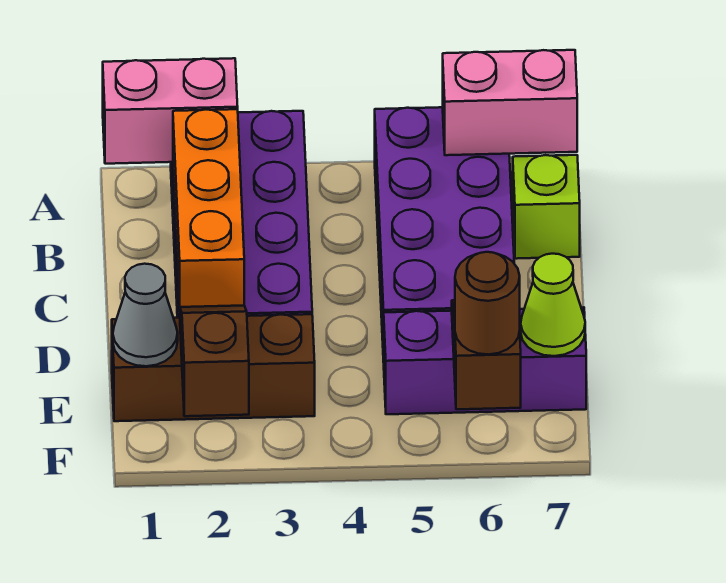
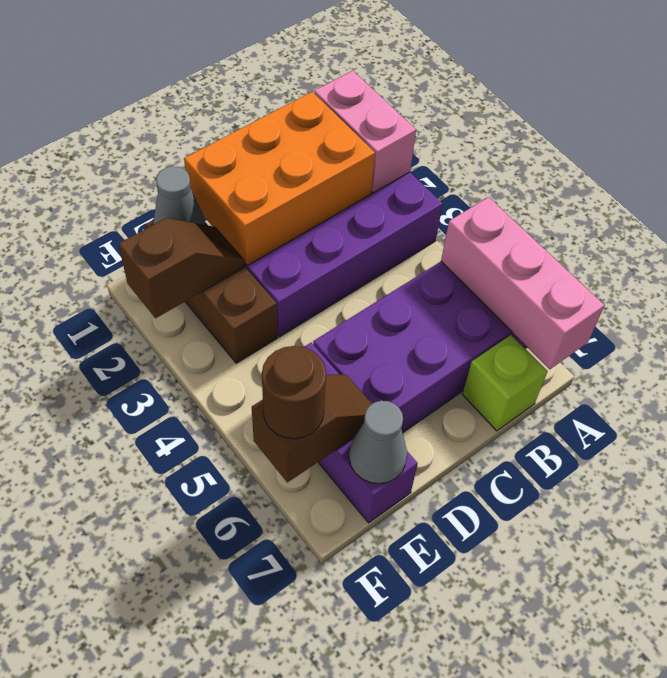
pink brick A6:A7 level 2 -> pink brick A5:A7 level 2
orange brick B2:D2 level 2 -> orange brick B1:D2 level 2
lime cone E7 level 2 -> grey cone E7 level 2

